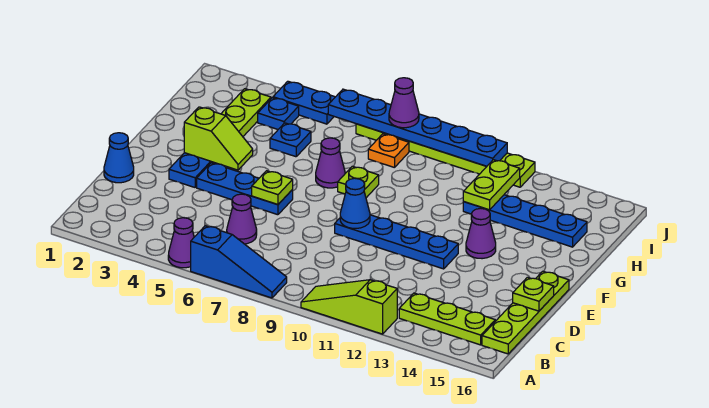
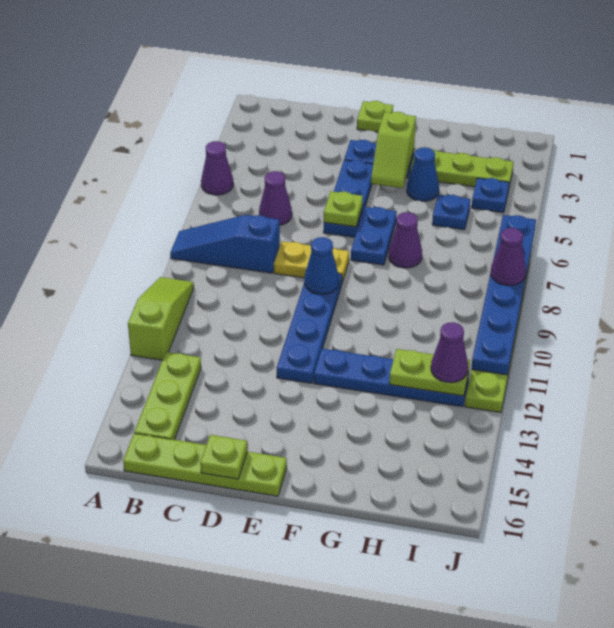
blue slope A6:A8 level 1 top 6 -> blue slope A8:C8 level 1 top C
blue cone D1 level 1 -> blue cone G4 level 1
none -> yellow plate D8:E8 level 1
purple cone F13 level 1 -> purple cone I12 level 3
lime plate G8 level 1 -> lime plate E1 level 1
blue plate H12:H15 level 1 -> blue plate F12:I12 level 1
orange plate I8 level 1 -> none
blue plate J4:J5 level 1 -> blue plate F6:F7 level 1

